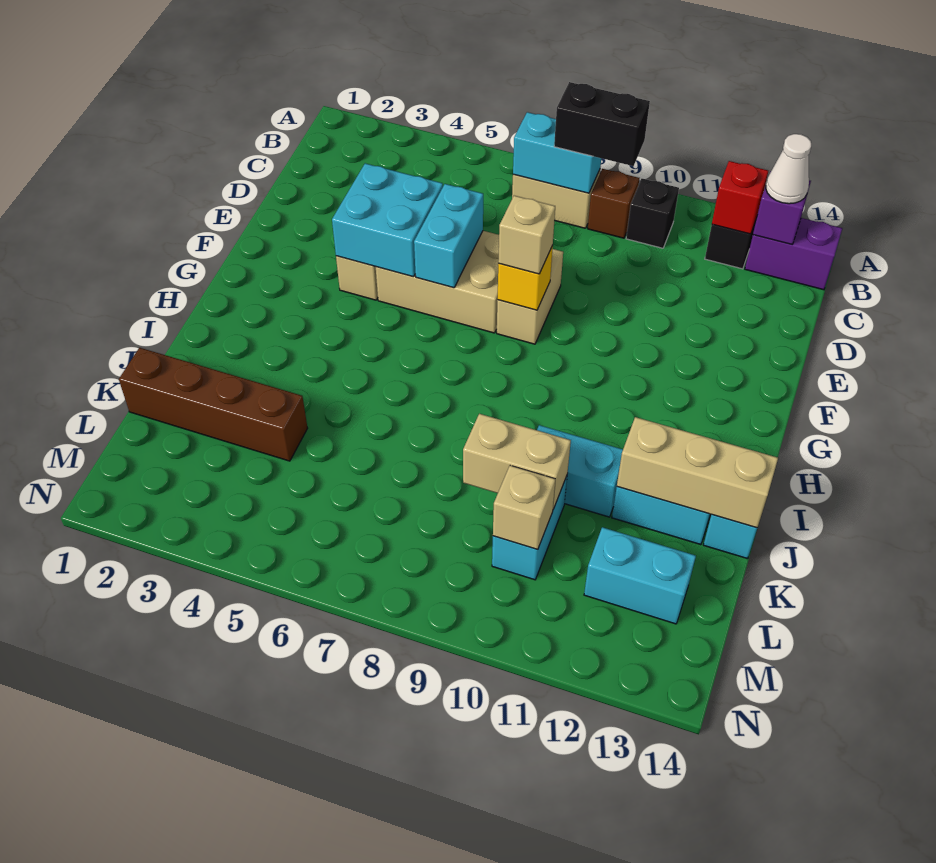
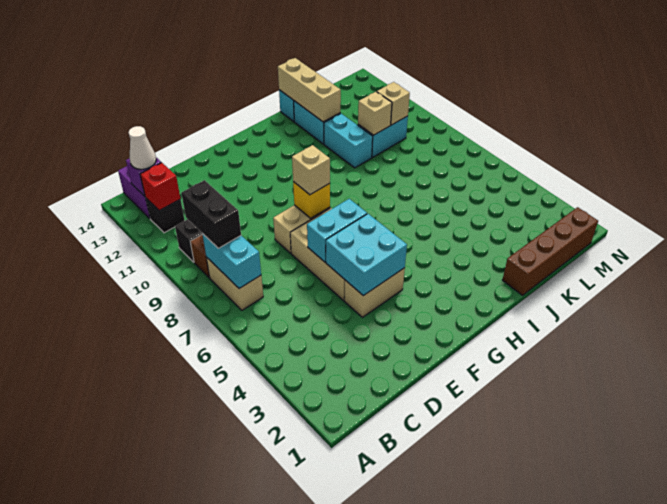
brown brick K1:K4 level 1 -> brown brick J1:M1 level 1
tan brick K9:K10 level 2 -> tan brick K10 level 2
cyan brick L12:L13 level 1 -> none

